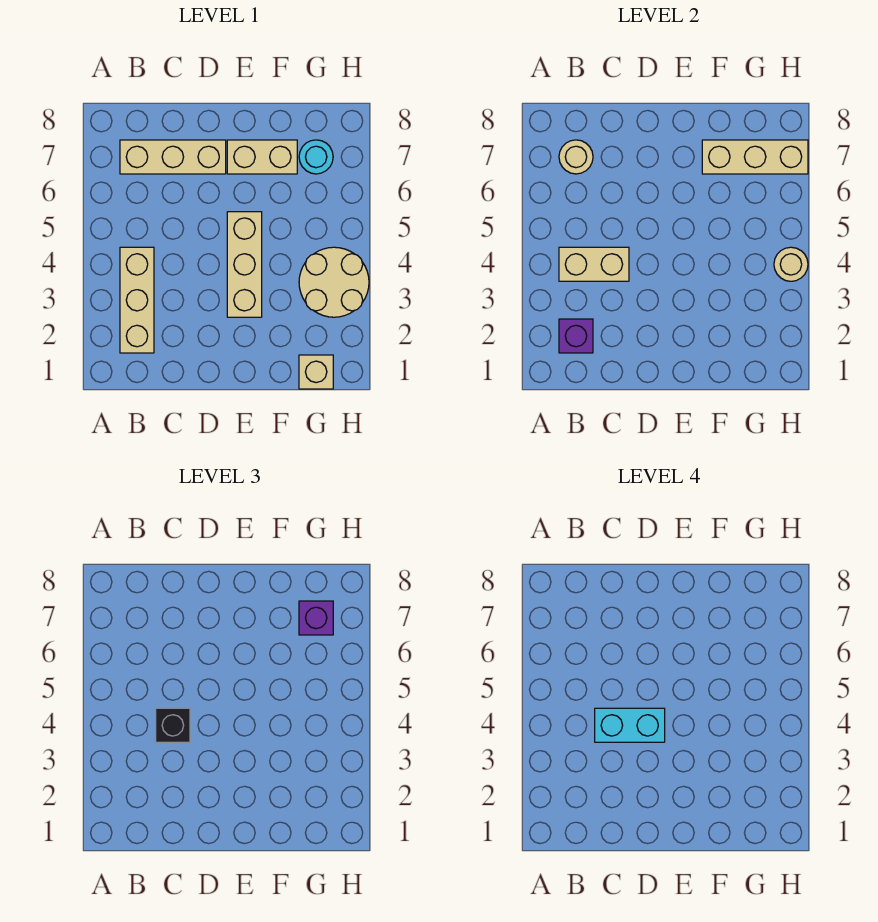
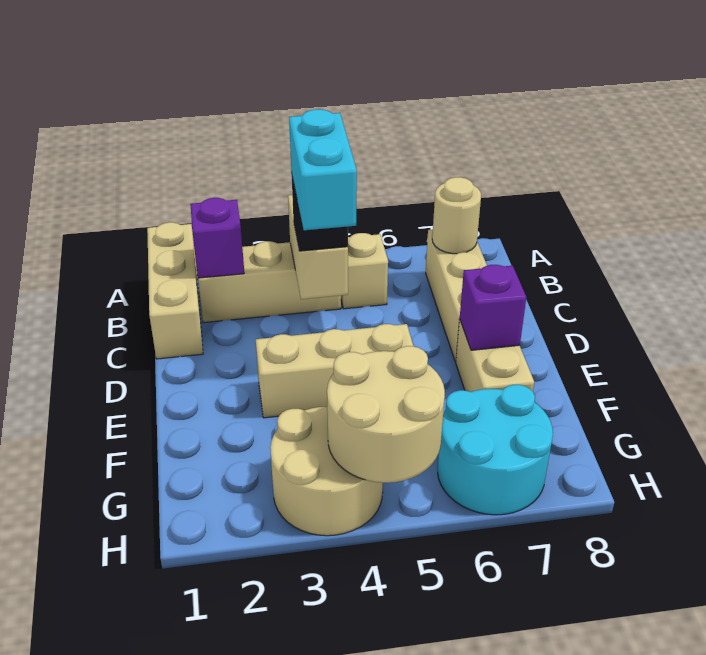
tan brick F7:H7 level 2 -> tan brick A1:C1 level 1
tan brick G1 level 1 -> tan brick B5 level 1
cyan round brick G7 level 1 -> cyan round brick G6:H7 level 1
purple brick G7 level 3 -> purple brick E7 level 2
tan round brick H4 level 2 -> tan round brick G4:H5 level 2

